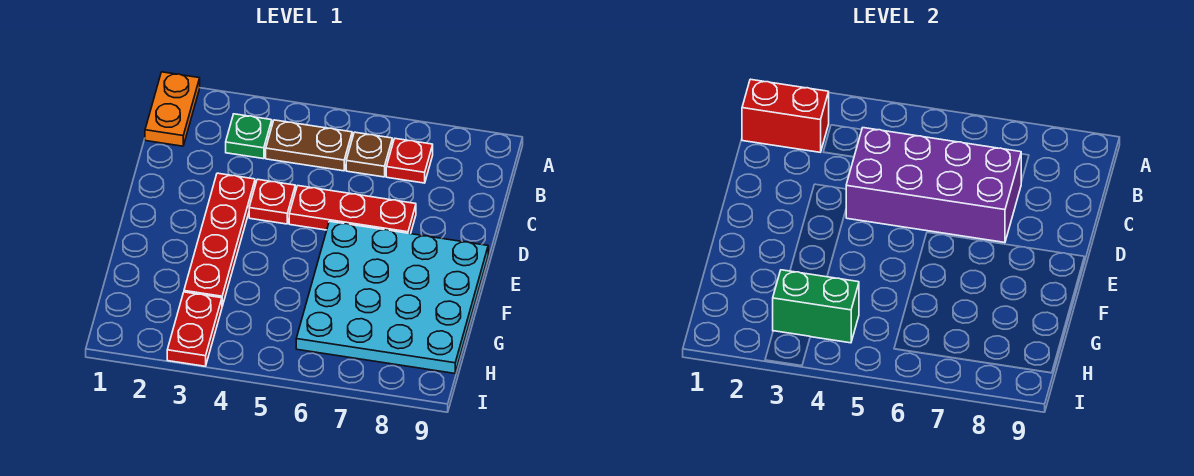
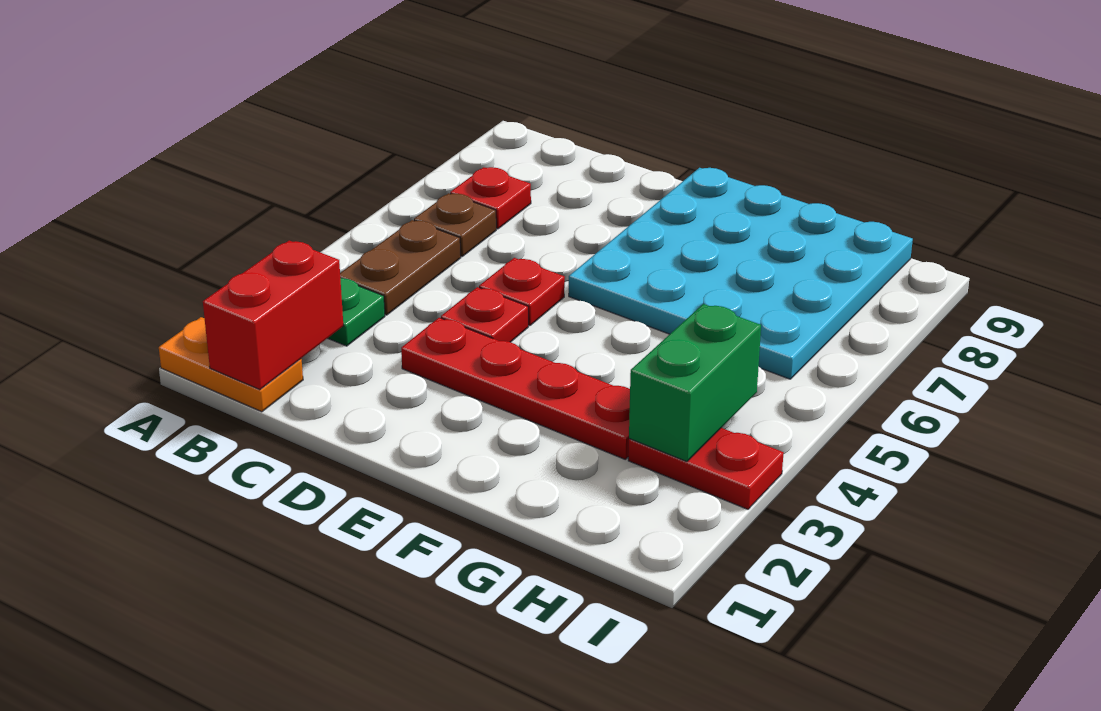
purple brick C4:D7 level 2 -> none
red plate D5:D7 level 1 -> red plate D5 level 1

